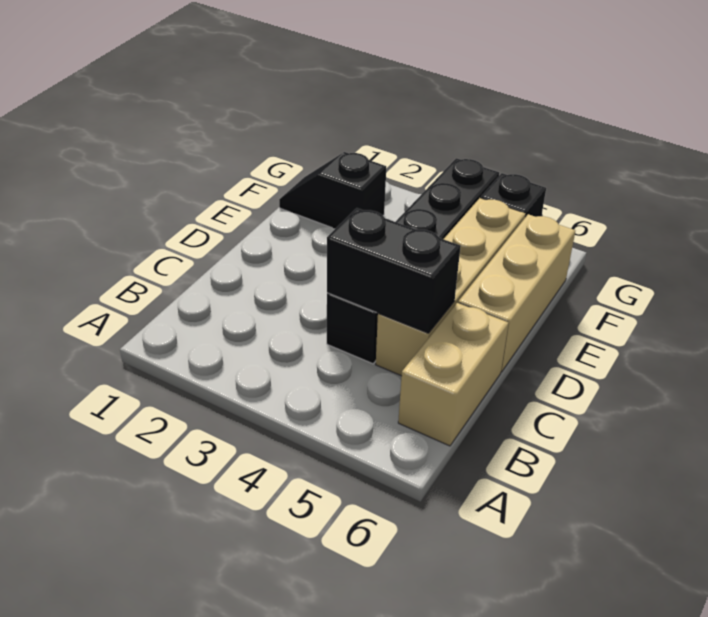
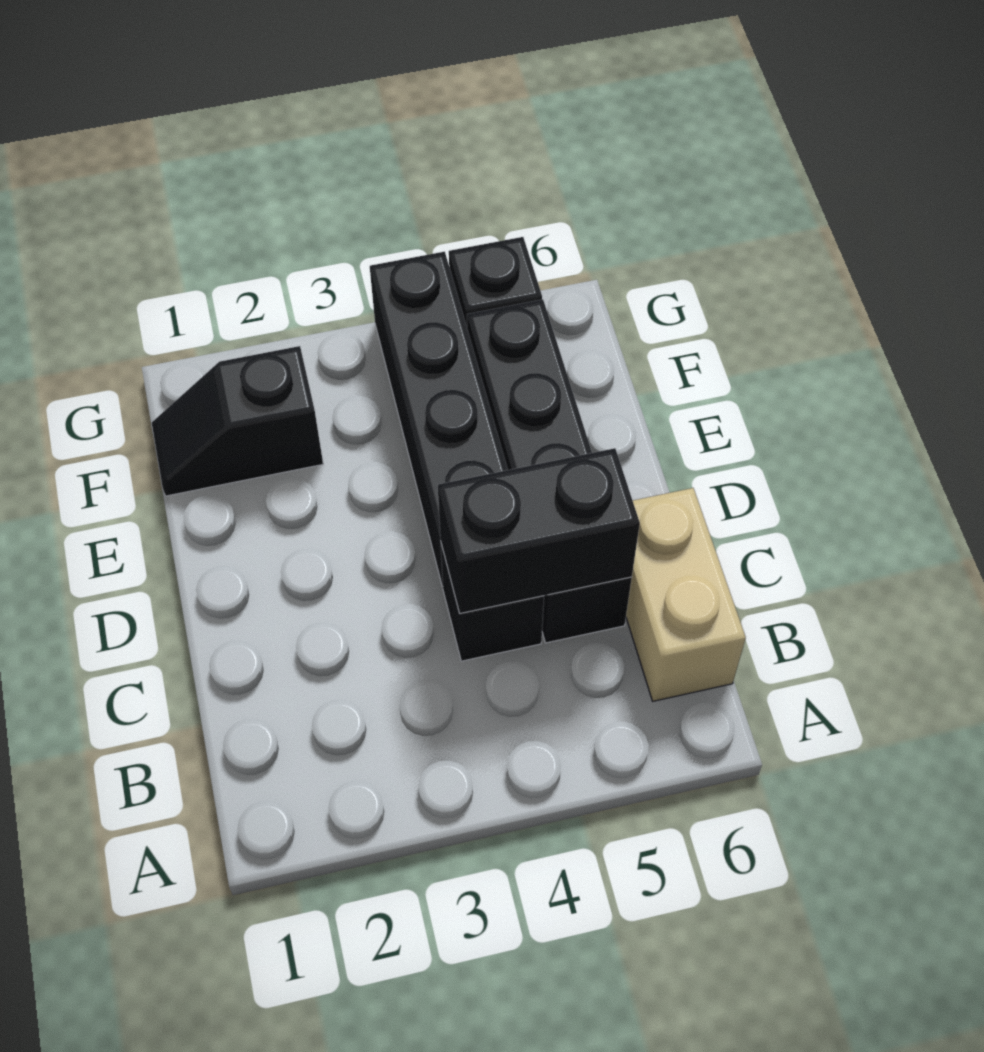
tan brick C5:F5 level 1 -> black brick C5:F5 level 1
tan brick D6:F6 level 1 -> none

